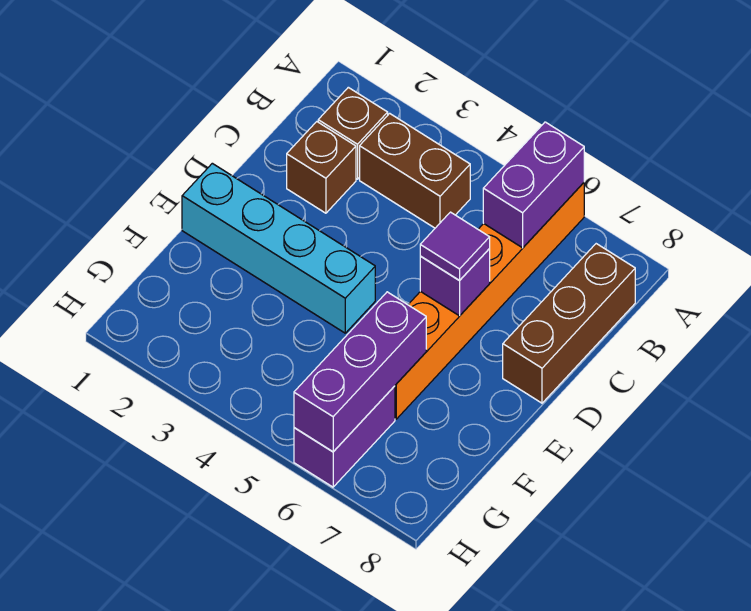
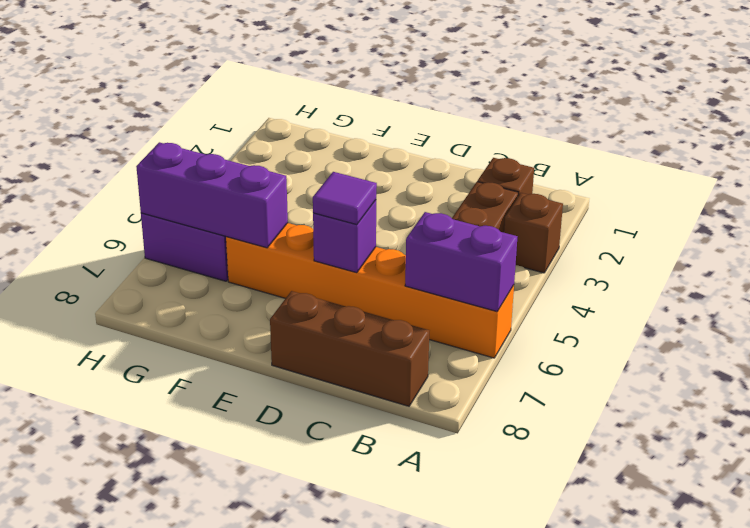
brown brick C2 level 1 -> brown brick A3 level 1
cyan brick E1:E4 level 1 -> none

